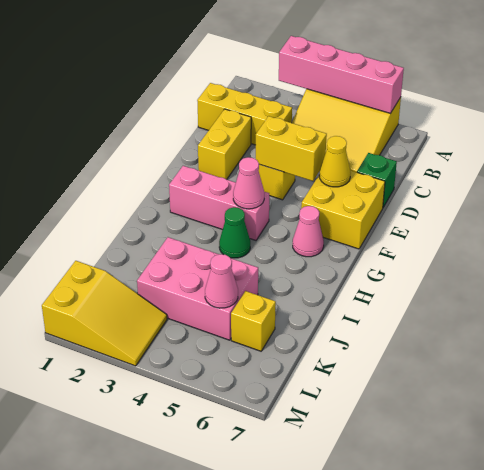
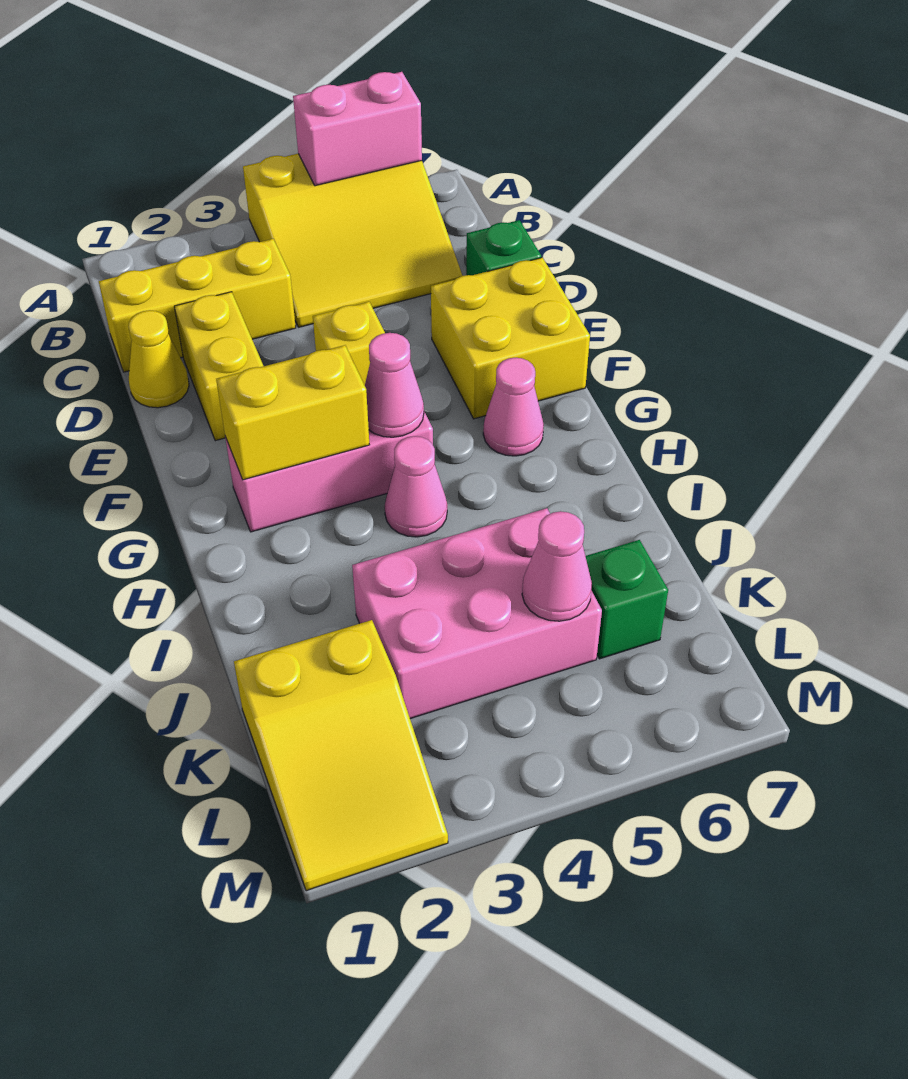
pink brick A3:A6 level 2 -> pink brick A5:A6 level 2
yellow brick E4:E5 level 2 -> yellow brick G2:G3 level 2
yellow cone E6 level 2 -> yellow cone D1 level 1
green cone H4 level 1 -> pink cone H4 level 1
yellow brick K6 level 1 -> green brick K6 level 1
yellow slope L1:M3 level 1 top 1 -> yellow slope K1:M2 level 1 top K

